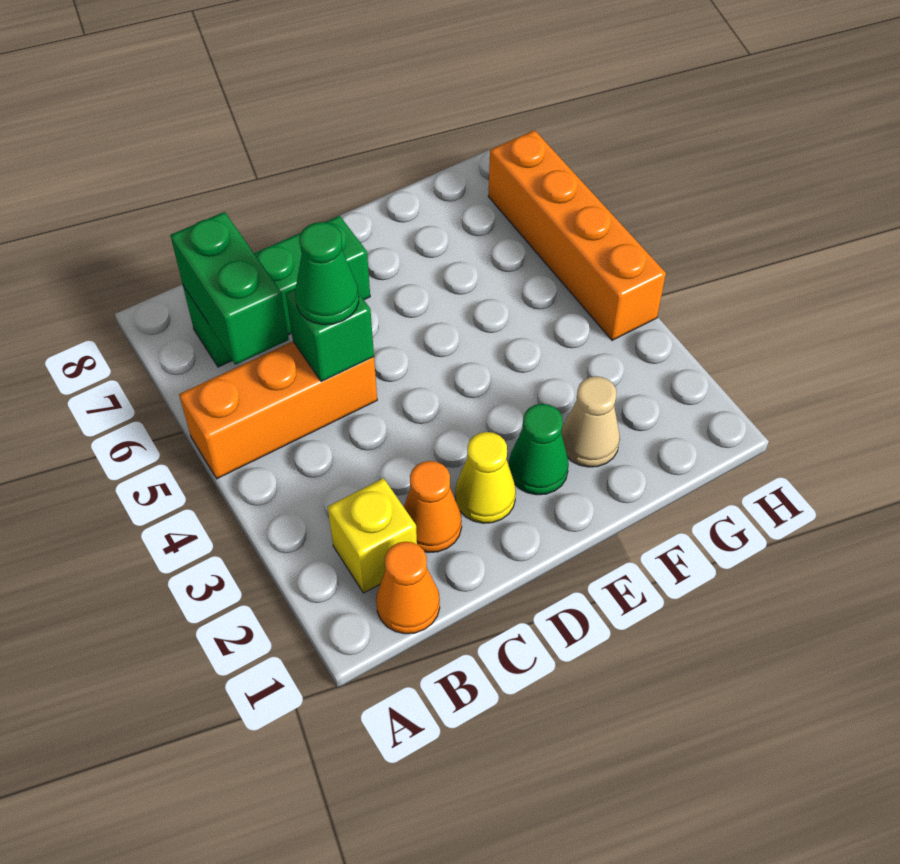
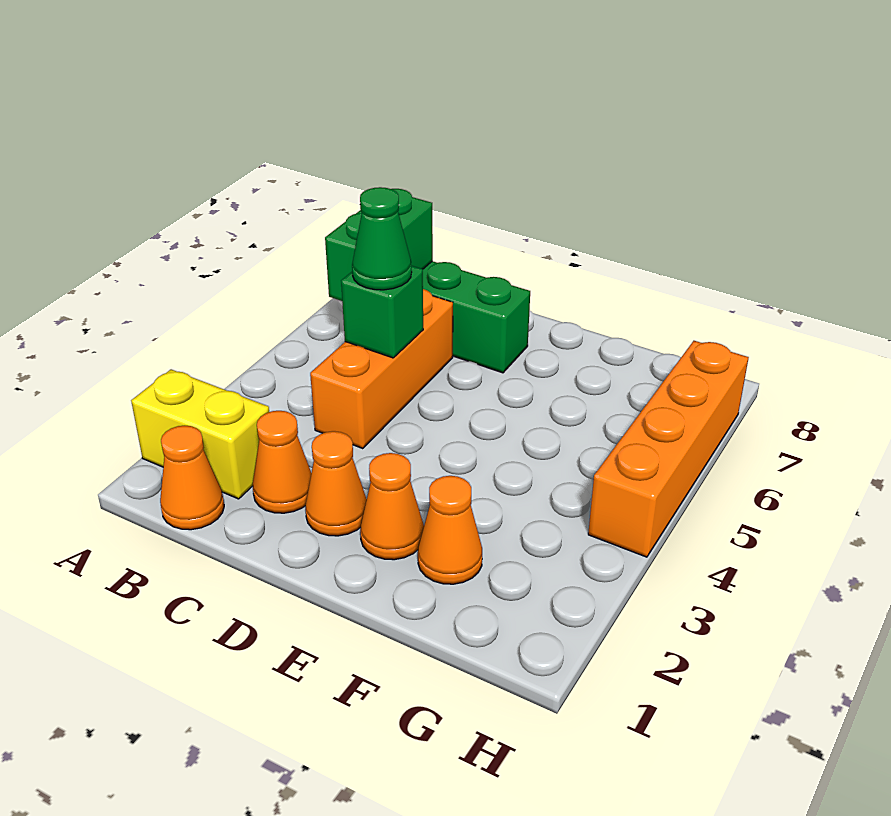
orange brick A5:C5 level 1 -> orange brick C4:C6 level 1
yellow brick B2 level 1 -> yellow brick A2:B2 level 1
yellow cone D2 level 1 -> orange cone D2 level 1
green cone E2 level 1 -> orange cone E2 level 1
tan cone F2 level 1 -> orange cone F2 level 1

